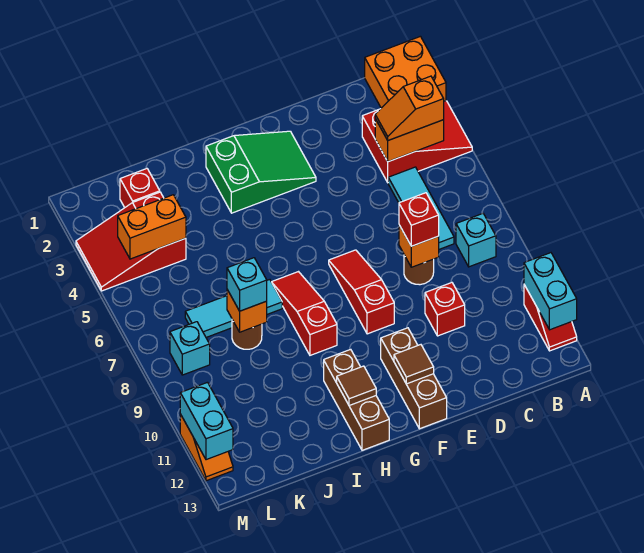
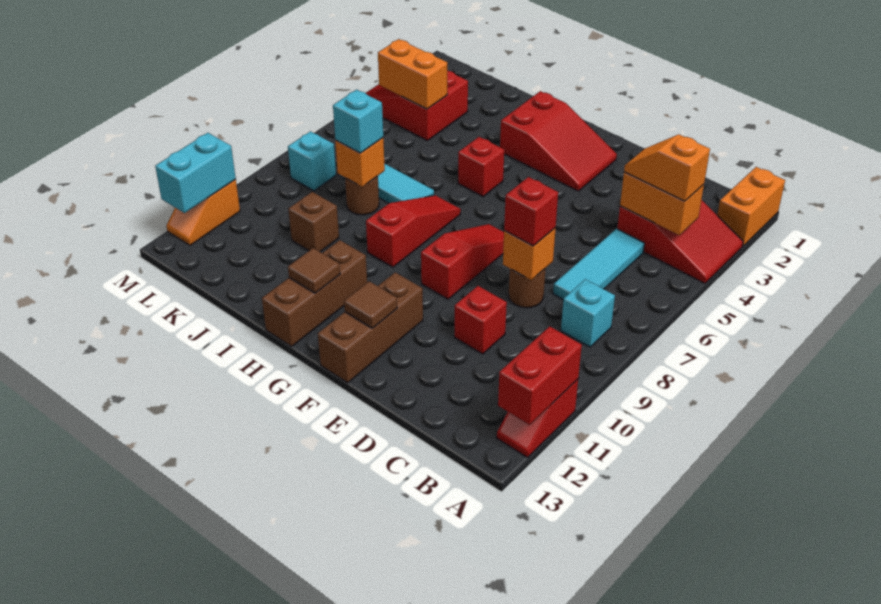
orange brick A1:B2 level 1 -> orange brick A1:A2 level 1
cyan brick A11:A12 level 2 -> red brick A11:A12 level 2
green slope F2:H3 level 1 top H -> red slope F2:H3 level 1 top H
none -> brown brick J10 level 1
red brick K2 level 1 -> red brick H5 level 1

